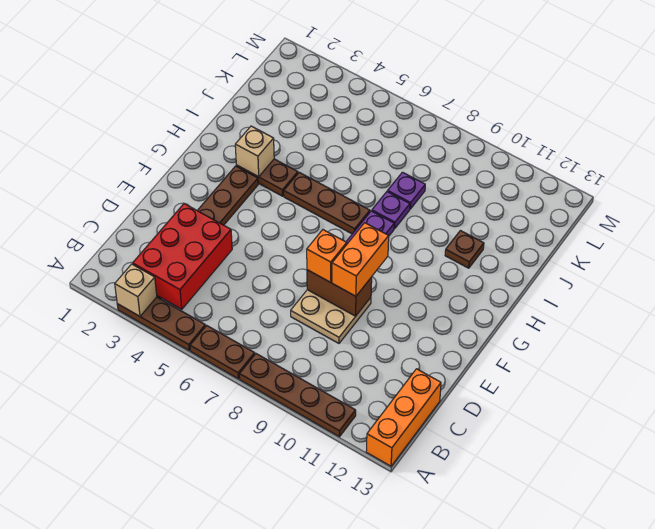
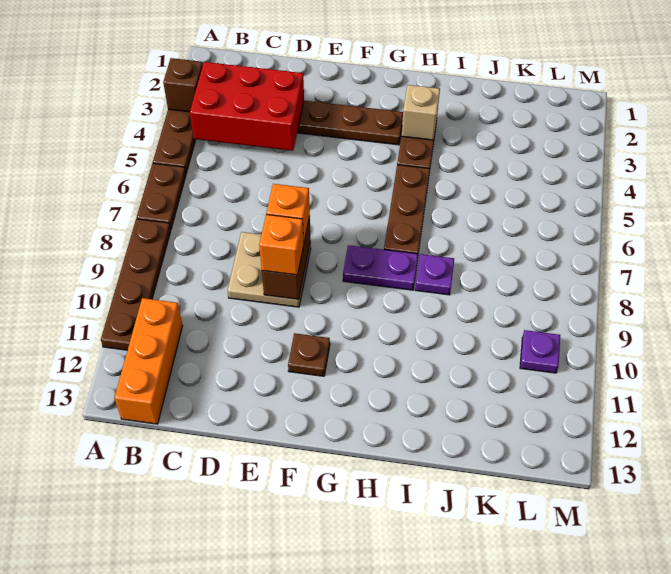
tan brick A3 level 2 -> brown brick A3 level 2
orange brick A13:C13 level 1 -> orange brick B11:B13 level 1
orange brick E9:F9 level 3 -> orange brick E9 level 3
brown plate I11 level 1 -> brown plate F11 level 1
purple plate J8 level 1 -> purple plate L10 level 1

